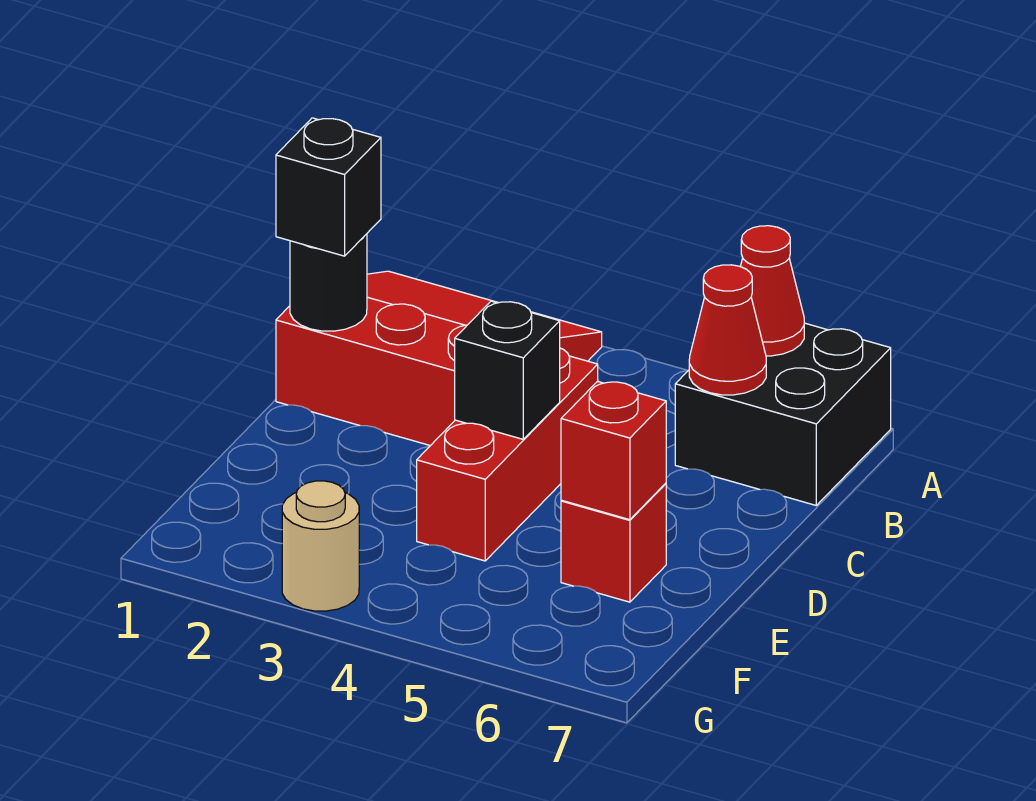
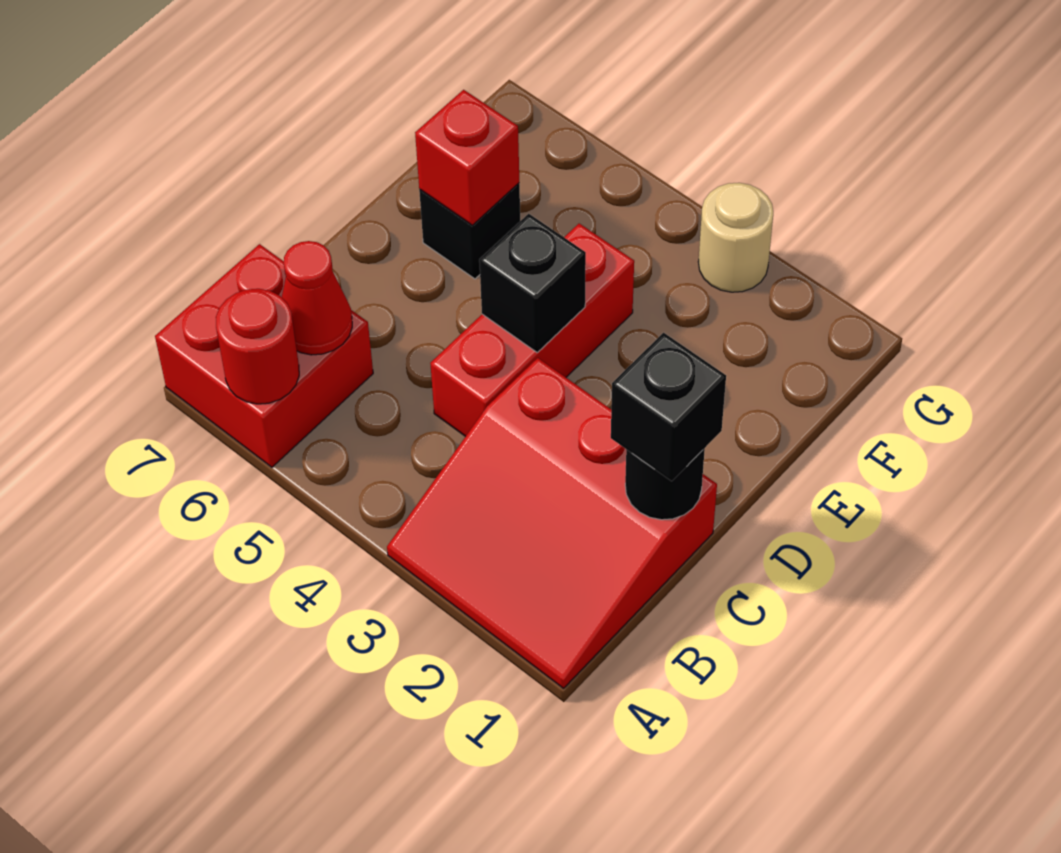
black brick A6:B7 level 1 -> red brick A6:B7 level 1
red cone A6 level 2 -> red round brick A6 level 2
red brick E6 level 1 -> black brick E6 level 1

